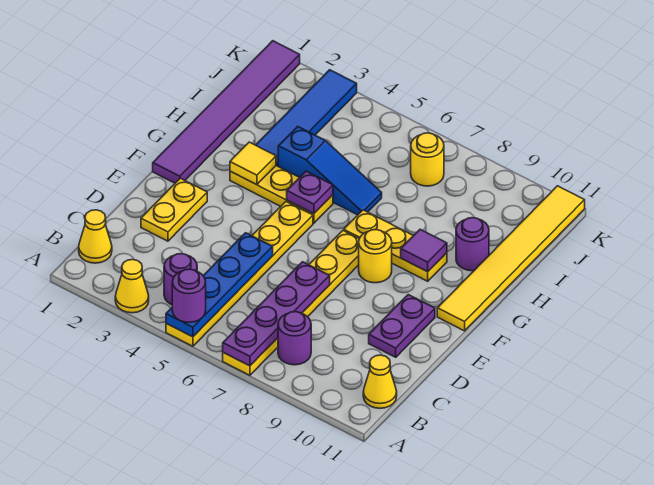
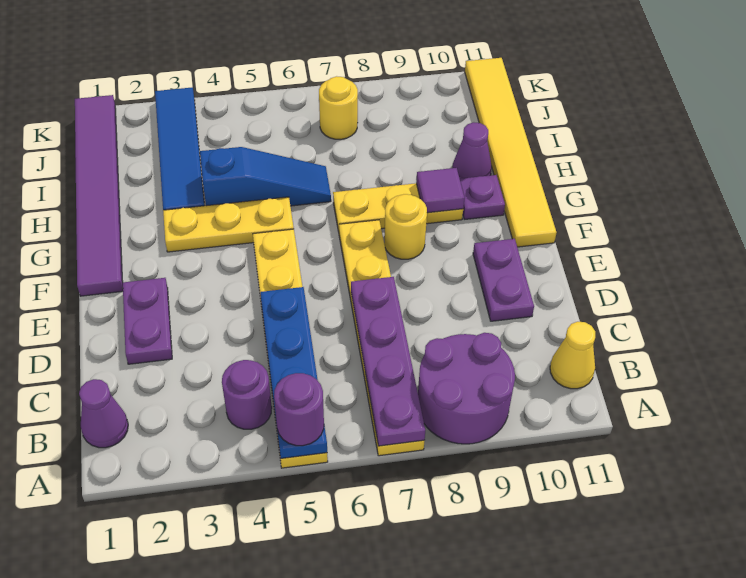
yellow cone A3 level 1 -> none
yellow cone B1 level 1 -> purple cone B1 level 1
purple round brick B8 level 1 -> purple round brick A8:B9 level 1
yellow plate D2:E2 level 1 -> purple plate D2:E2 level 1
yellow tile G3 level 2 -> none
purple plate G5 level 2 -> purple plate G10 level 1
purple round brick H10 level 1 -> purple cone H10 level 1

